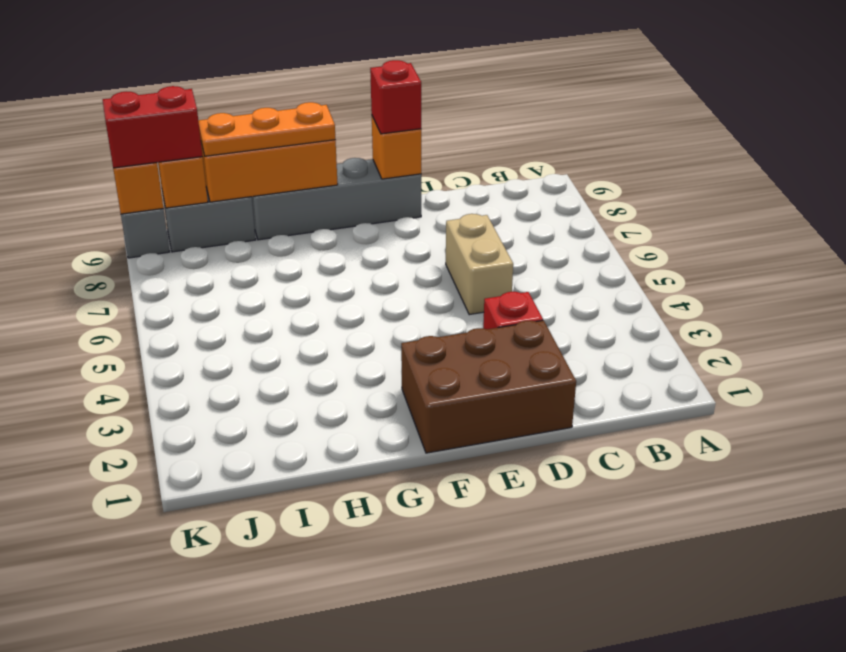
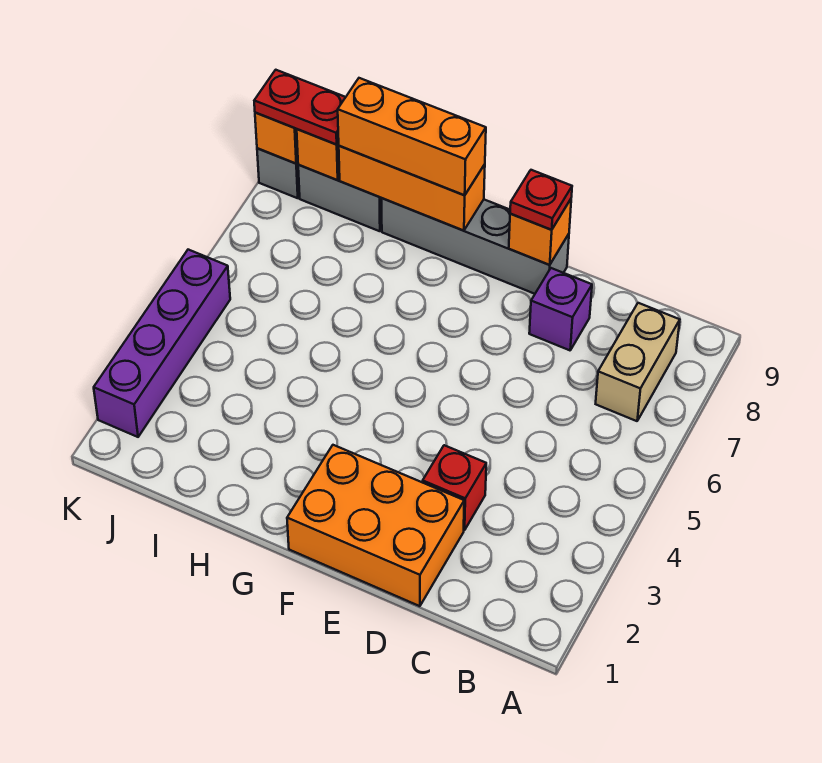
brown brick D1:F2 level 1 -> orange brick D1:F2 level 1
tan brick D5:D6 level 1 -> tan brick B7:B8 level 1
none -> purple brick D8 level 1
red brick E9 level 3 -> red plate E9 level 3
orange plate G9:I9 level 3 -> orange brick G9:I9 level 3
red brick J9:K9 level 3 -> red plate J9:K9 level 3
none -> purple brick K2:K5 level 1

